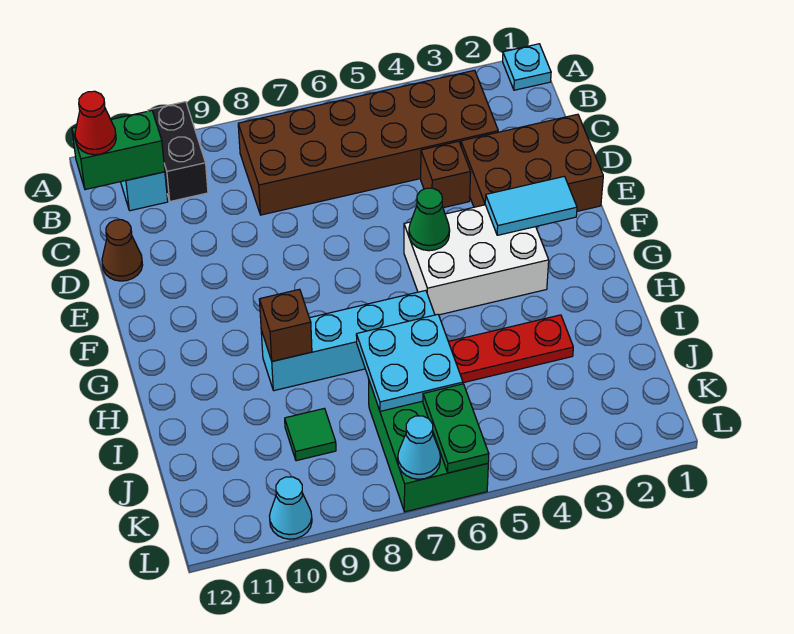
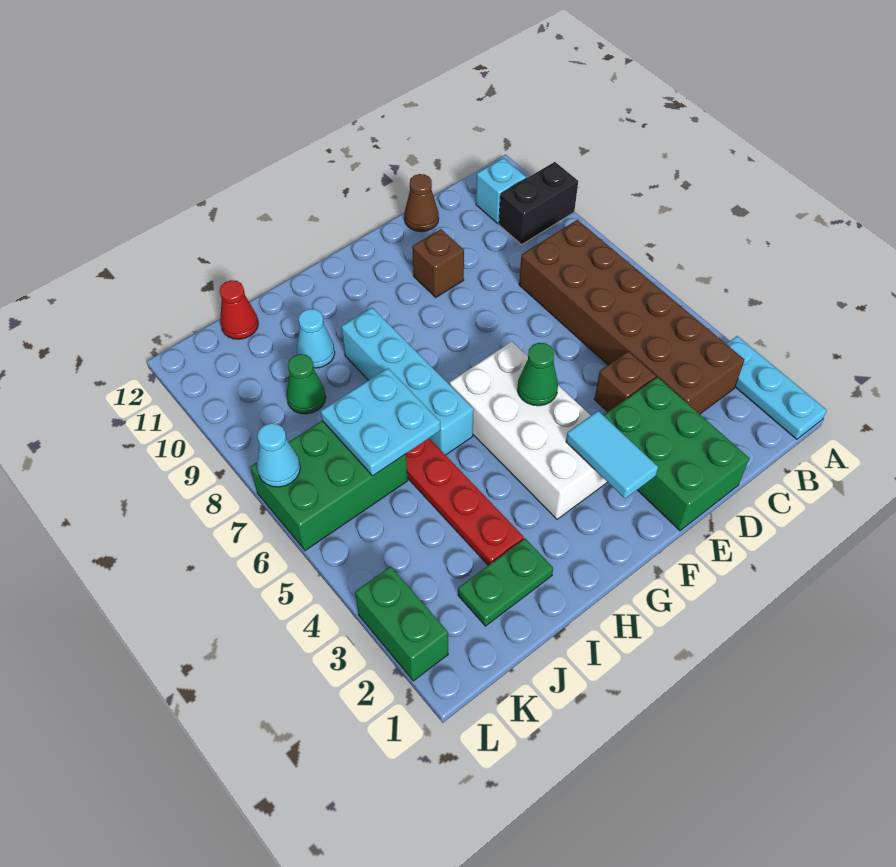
cyan plate A1 level 1 -> cyan plate A1:A3 level 1
green brick B11:B12 level 2 -> green brick L2:L3 level 1
red cone B12 level 3 -> red cone J12 level 1
brown brick D1:E3 level 1 -> green brick D1:E3 level 1
white brick F3:G5 level 1 -> white brick F3:G6 level 1
brown brick H9 level 2 -> brown brick E10 level 1
green tile J9 level 1 -> green cone J9 level 1
green plate K6:L6 level 2 -> green plate I2:J2 level 1
cyan cone L10 level 1 -> cyan cone I10 level 1

